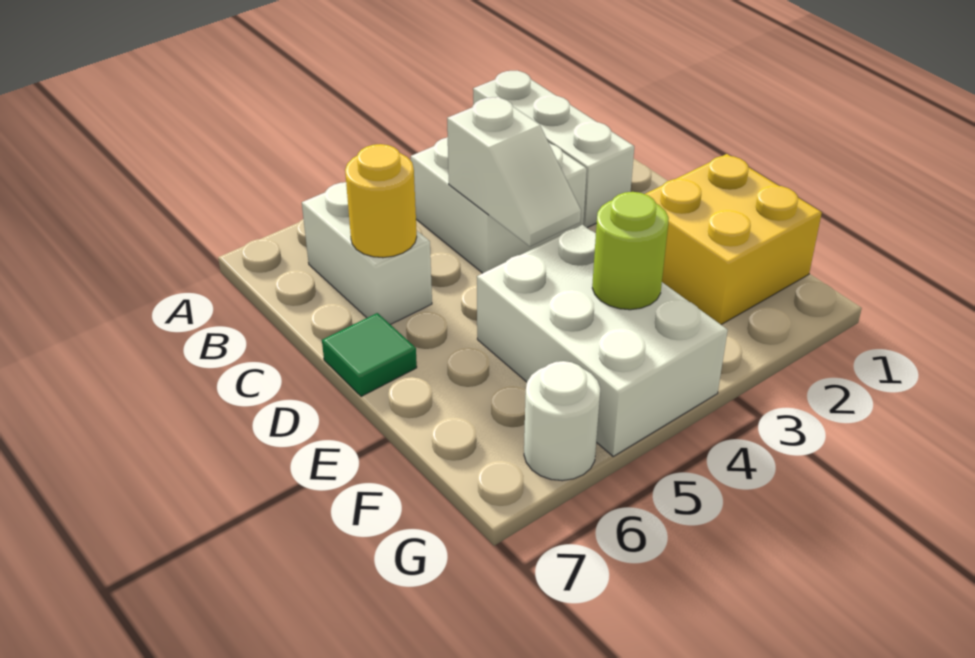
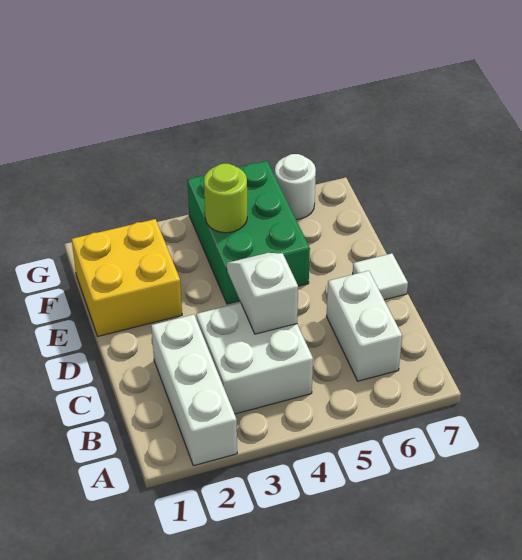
yellow round brick C6 level 2 -> none
green tile D7 level 1 -> white tile D7 level 1
white brick E4:G5 level 1 -> green brick E4:G5 level 1

